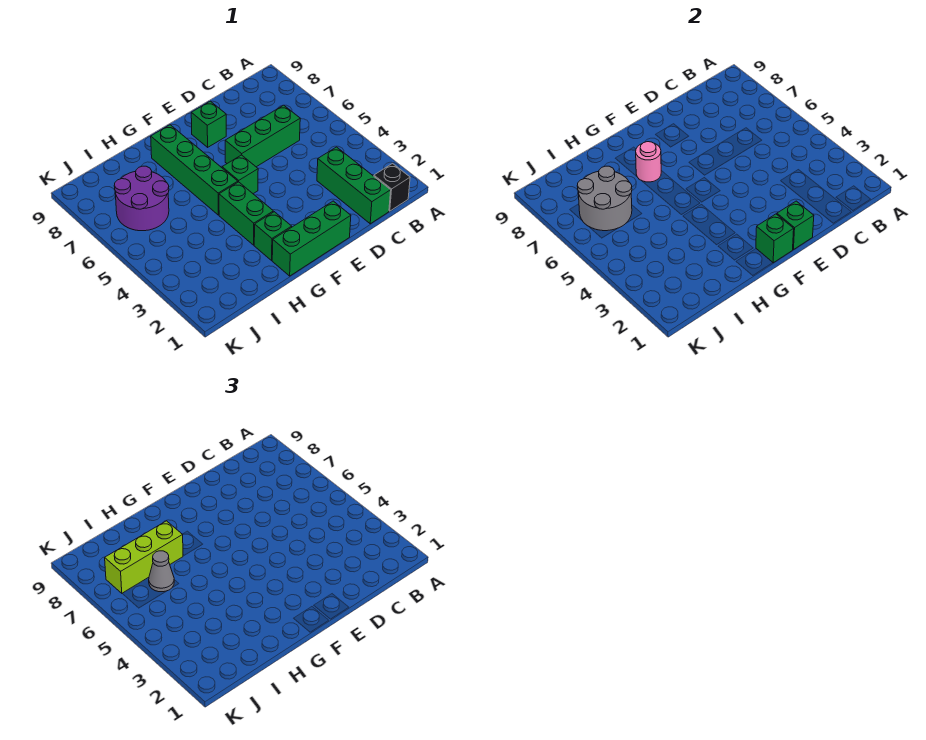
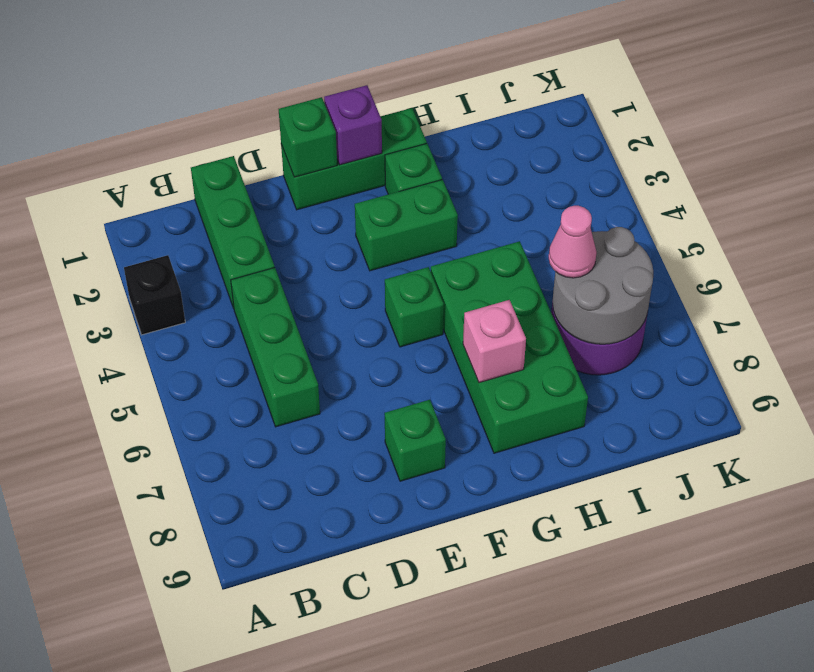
black brick B1 level 1 -> black brick A3 level 1
green brick C6:E6 level 1 -> green brick C4:C6 level 1
green brick F1 level 2 -> purple brick F1 level 2
green brick G3:G4 level 1 -> green brick F3:G3 level 1
green brick G5:G8 level 1 -> green brick G5:H8 level 1
pink round brick G7 level 2 -> pink brick G7 level 2
lime brick H7:J7 level 3 -> none
grey cone I6 level 3 -> pink cone I6 level 3

